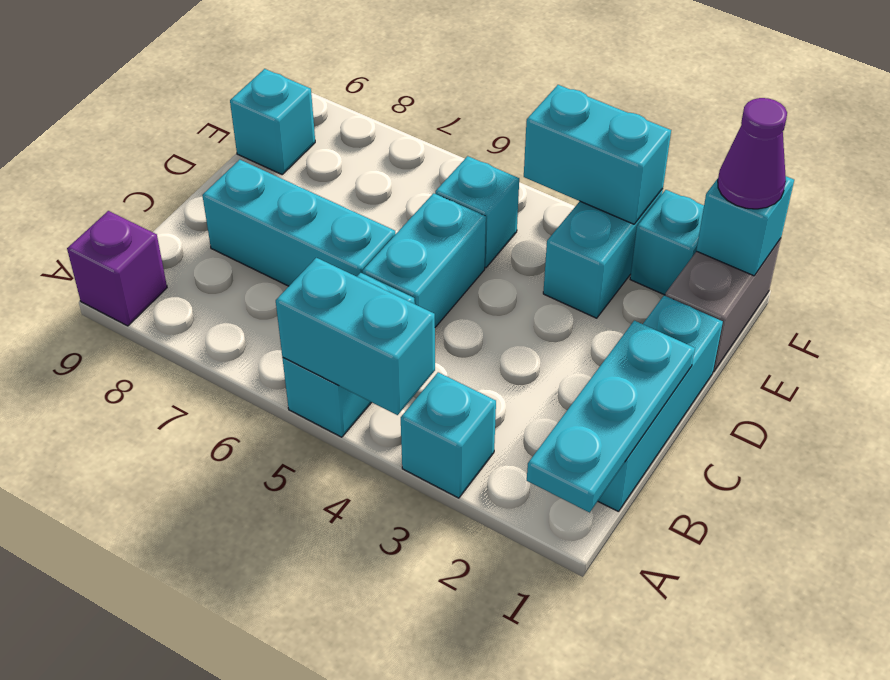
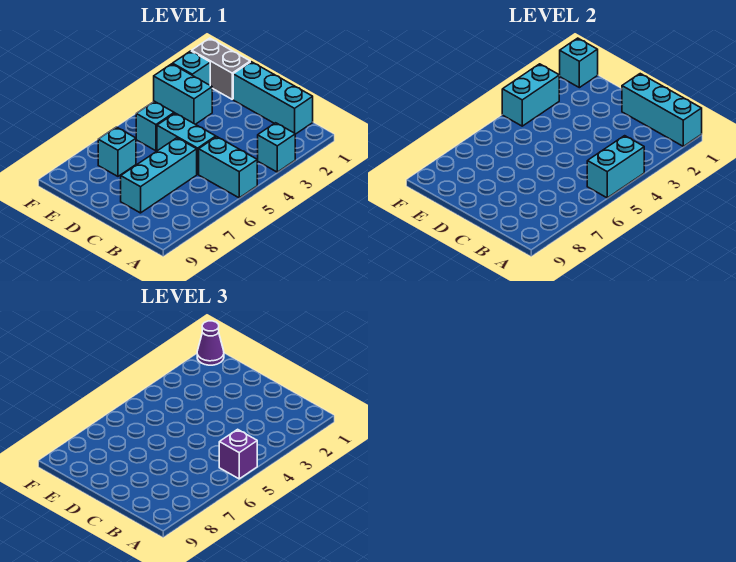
cyan plate A1:C1 level 2 -> cyan brick A1:C1 level 2
purple brick A9 level 1 -> purple brick A5 level 3
cyan brick E9 level 1 -> cyan brick E7 level 1

